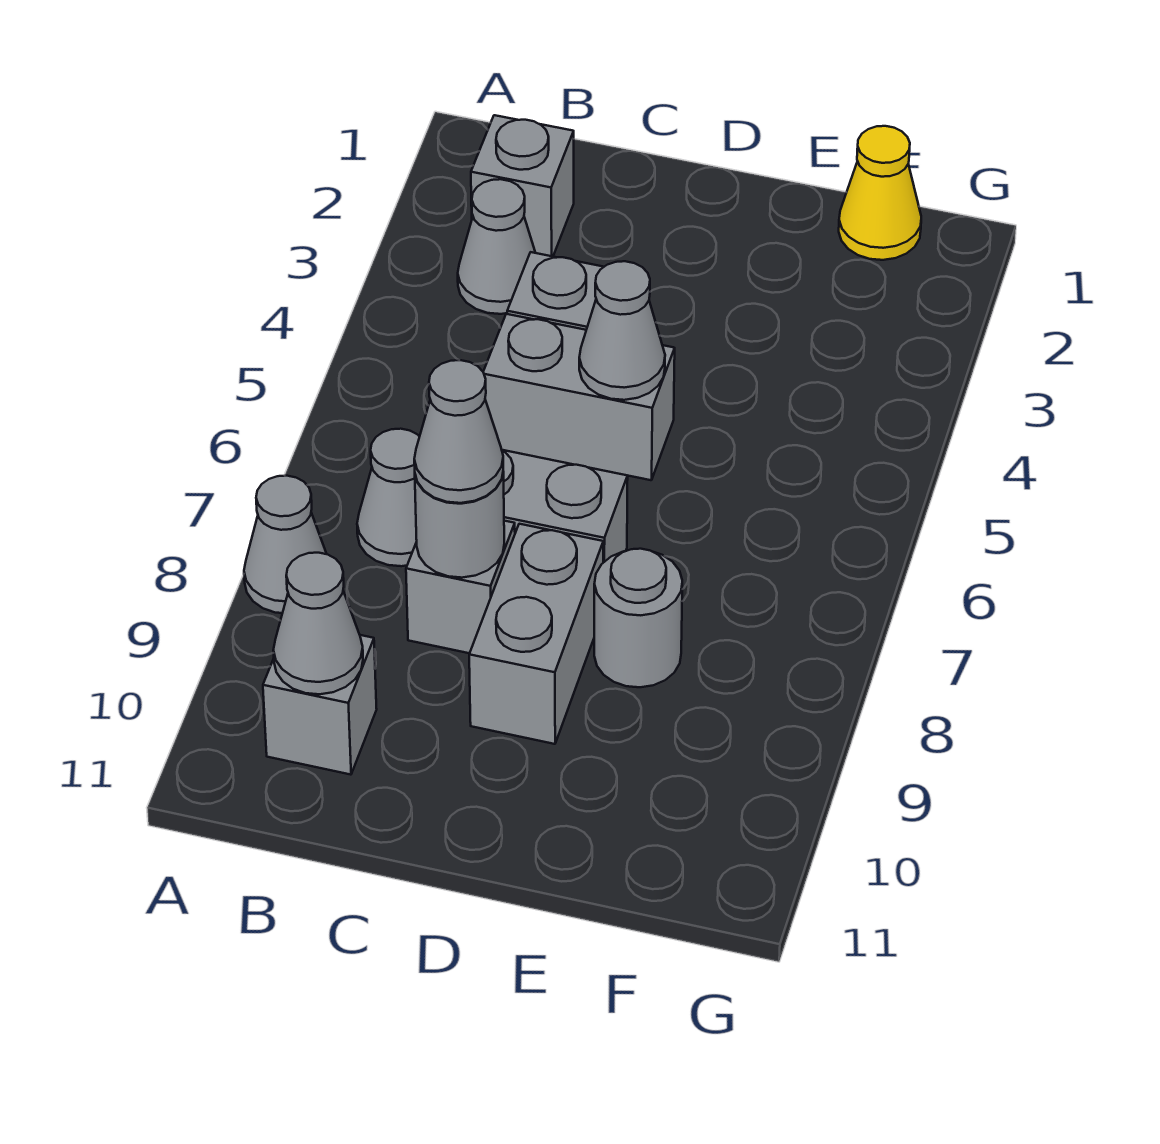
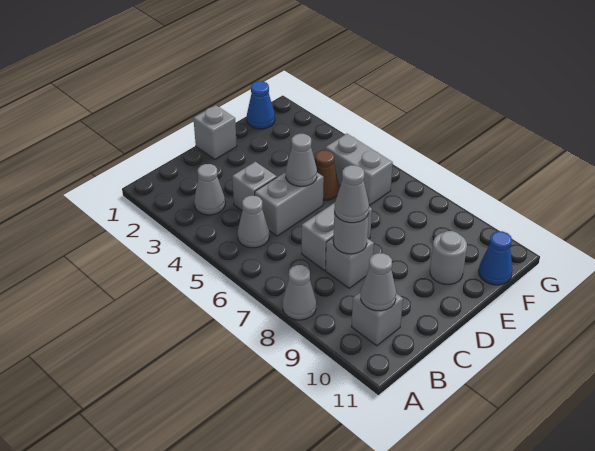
grey brick B2 level 1 -> grey brick D1 level 1
grey cone B7 level 1 -> grey cone B5 level 1
grey brick D8:D9 level 1 -> grey brick F5:F6 level 1
none -> brown cone E5 level 1
grey round brick E8 level 1 -> grey round brick E10 level 1
yellow cone F1 level 1 -> blue cone F1 level 1
none -> blue cone F11 level 1

